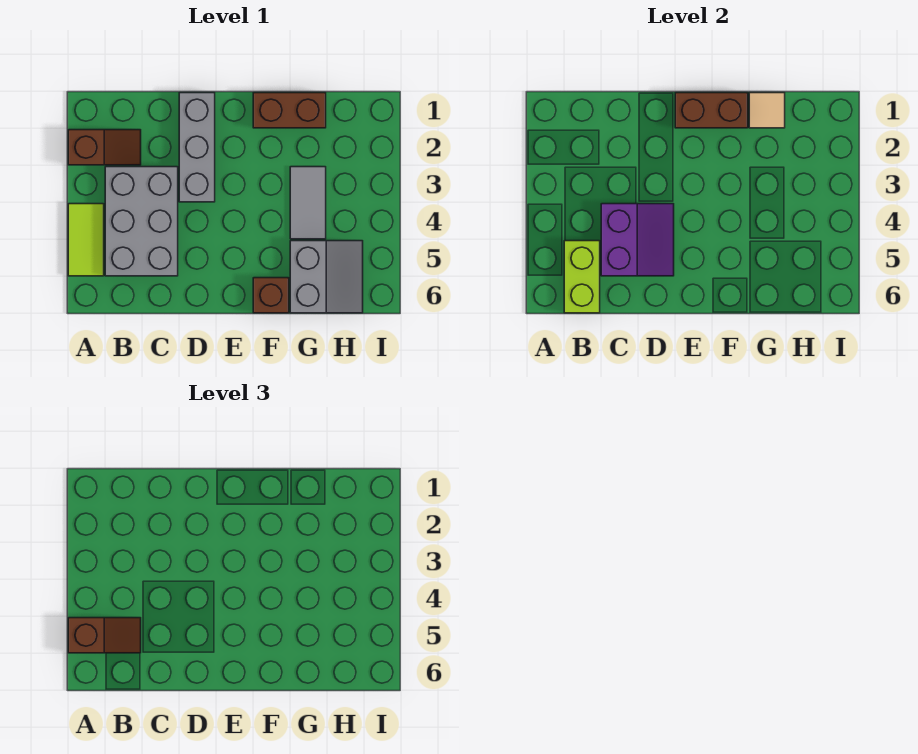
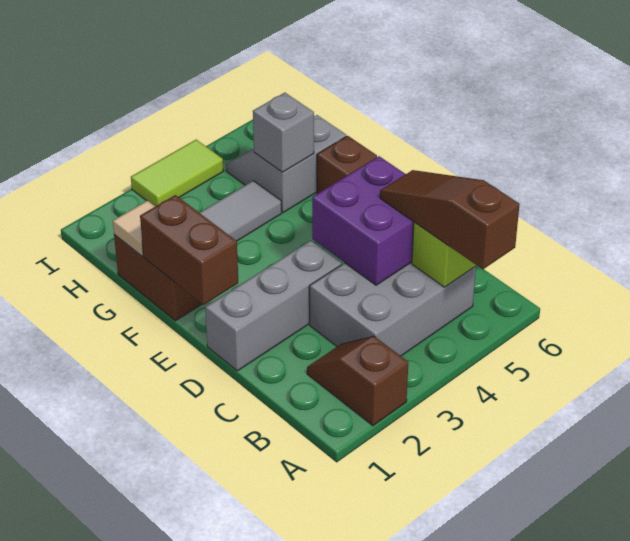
lime tile A4:A5 level 1 -> lime tile I3:I4 level 1
brown slope A5:B5 level 3 top A -> brown slope A5:C5 level 3 top A
purple slope C4:D5 level 2 top C -> purple brick C4:D5 level 2
none -> grey brick G5 level 2

